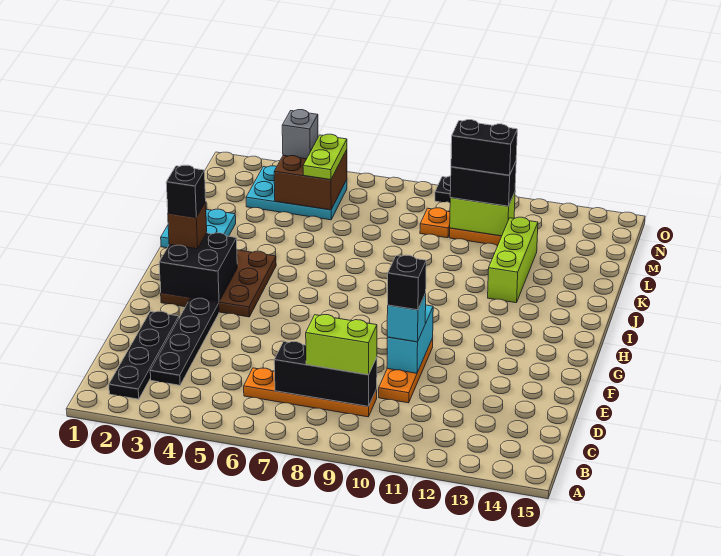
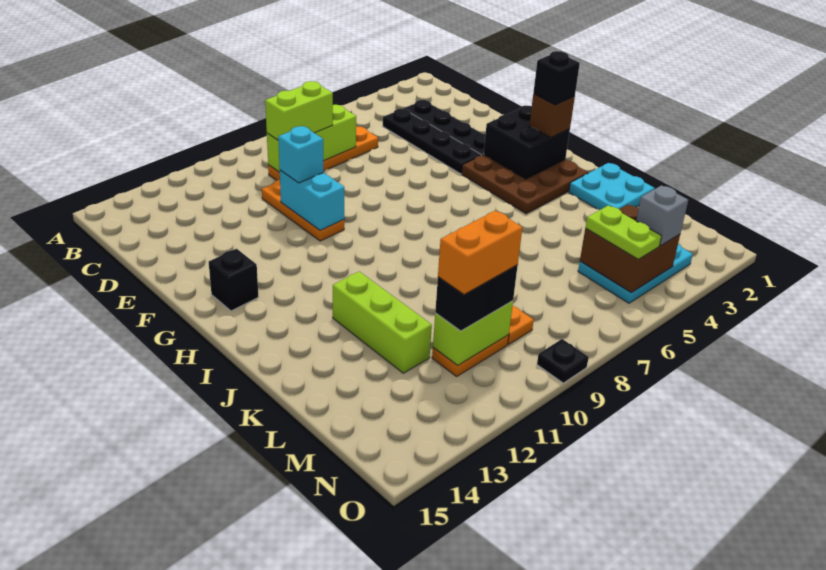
black plate B2:E2 level 1 -> black plate C4:F4 level 1
black brick C7:C9 level 2 -> lime brick C7:C9 level 2
black brick E10 level 4 -> black brick G14 level 1
black brick M10:M11 level 4 -> orange brick M10:M11 level 4

